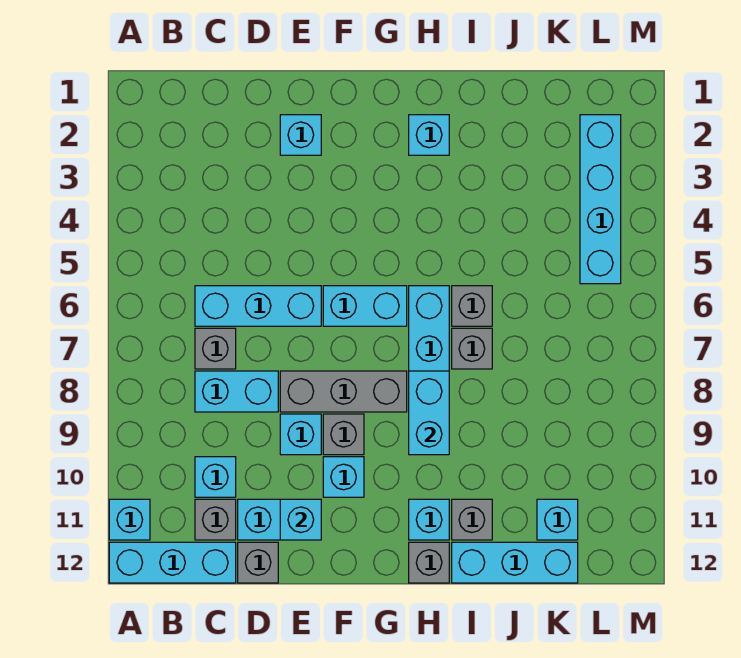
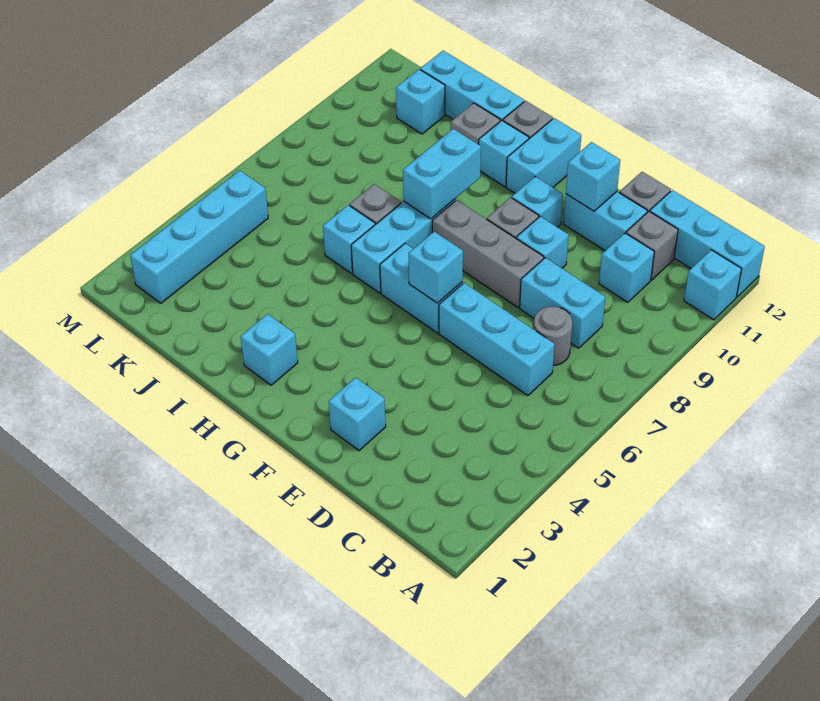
grey brick C7 level 1 -> grey round brick C7 level 1
none -> cyan brick F6 level 2
none -> cyan brick G11:G12 level 1
grey brick I6 level 1 -> cyan brick I6 level 1

